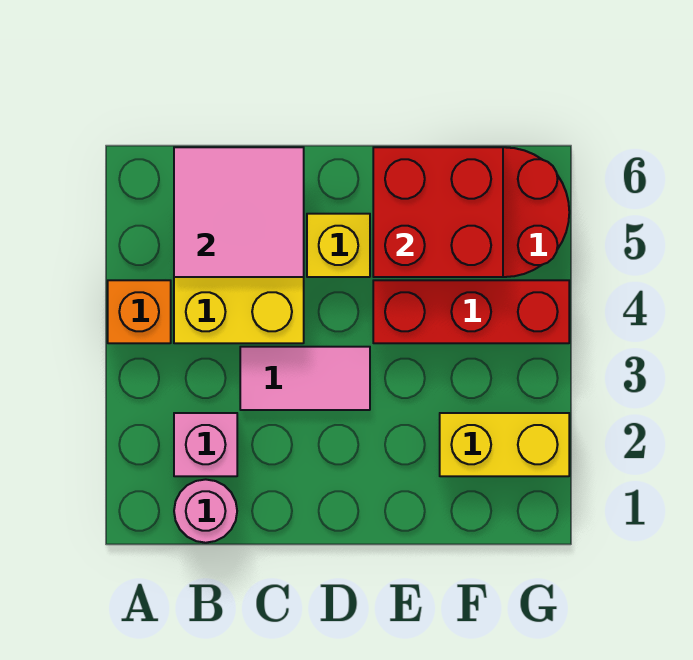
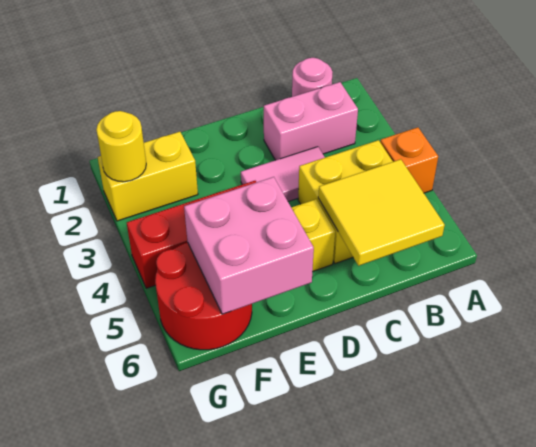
pink brick B2 level 1 -> pink brick B2:C2 level 1
pink tile B5:C6 level 2 -> yellow tile B5:C6 level 2
red brick E5:F6 level 2 -> pink brick E5:F6 level 2
none -> yellow round brick G2 level 2

